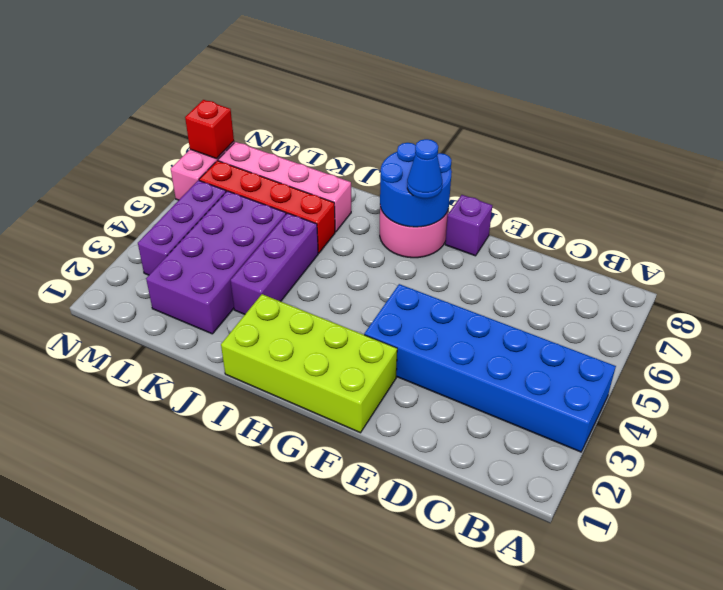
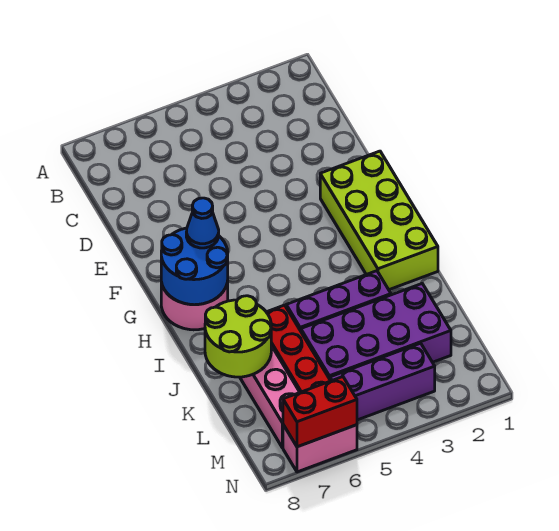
blue brick A3:F4 level 1 -> none
purple brick F8 level 1 -> none
none -> lime round brick J7:K8 level 2
red brick N7 level 2 -> red brick N6:N7 level 2

